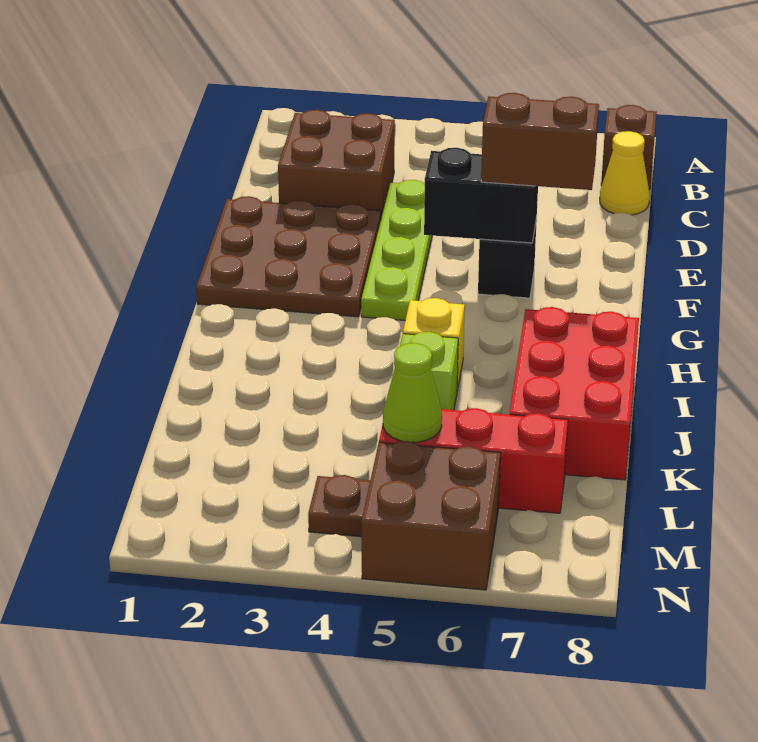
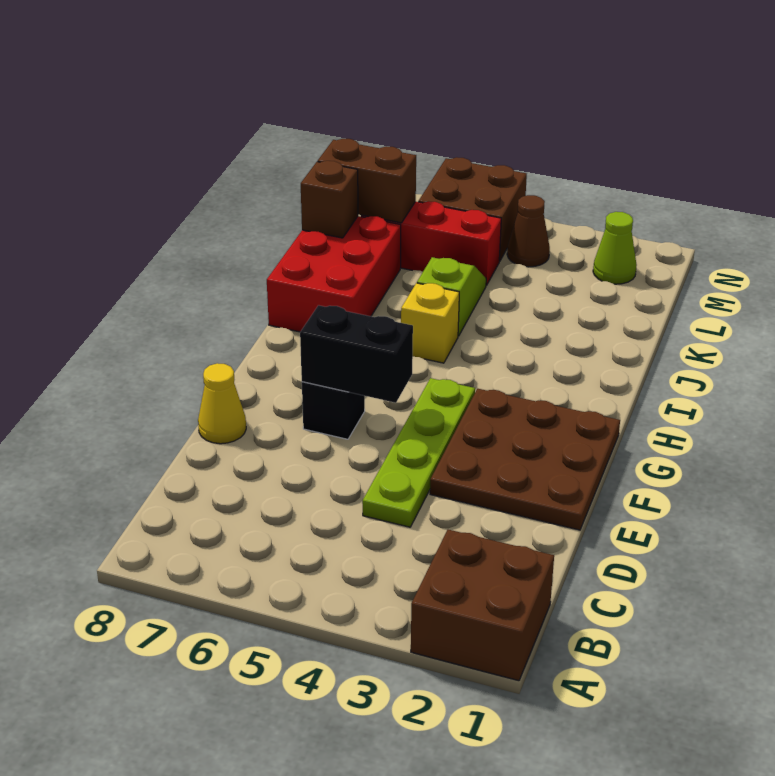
brown brick B8 level 1 -> brown brick K8 level 2
brown brick C2:D3 level 1 -> brown brick A1:B2 level 1
yellow cone C8 level 1 -> yellow cone E8 level 1
brown brick F6:F7 level 3 -> brown brick L7:L8 level 2
lime cone L5 level 2 -> lime cone M2 level 1
brown plate M4 level 1 -> brown cone M4 level 1

